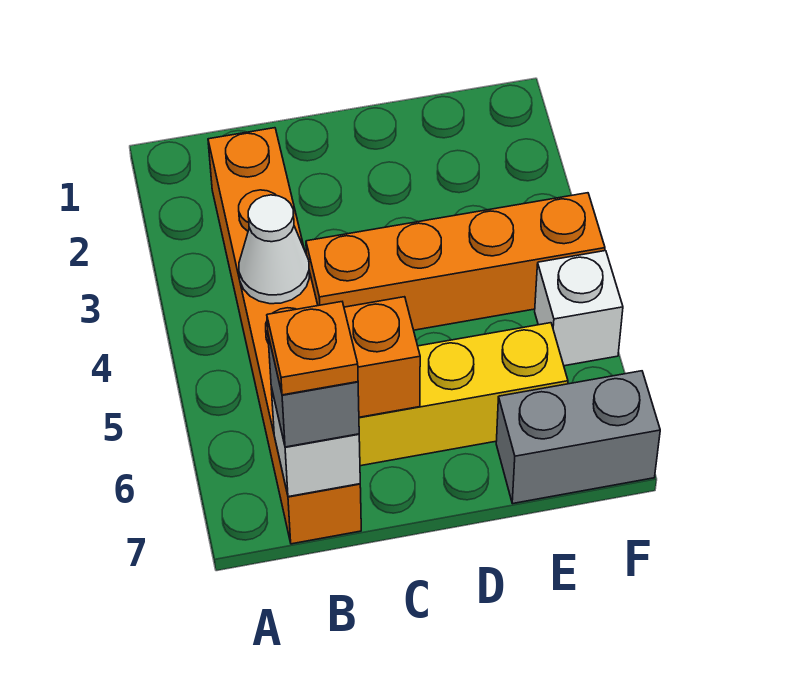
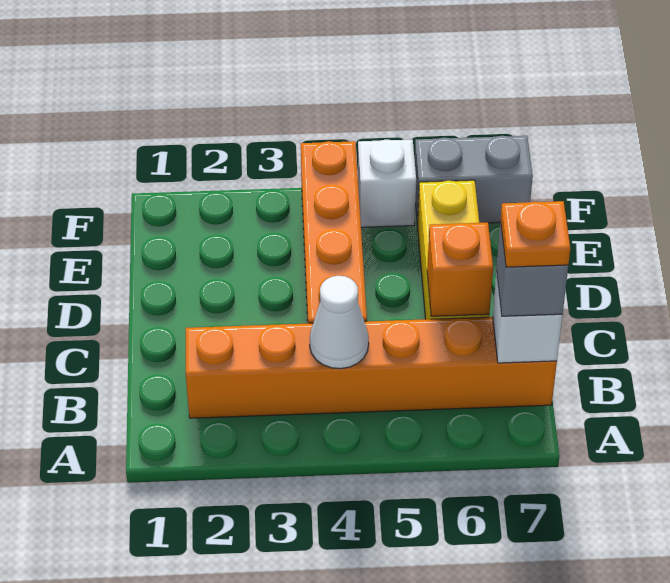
grey brick E7:F7 level 1 -> grey brick F6:F7 level 1

